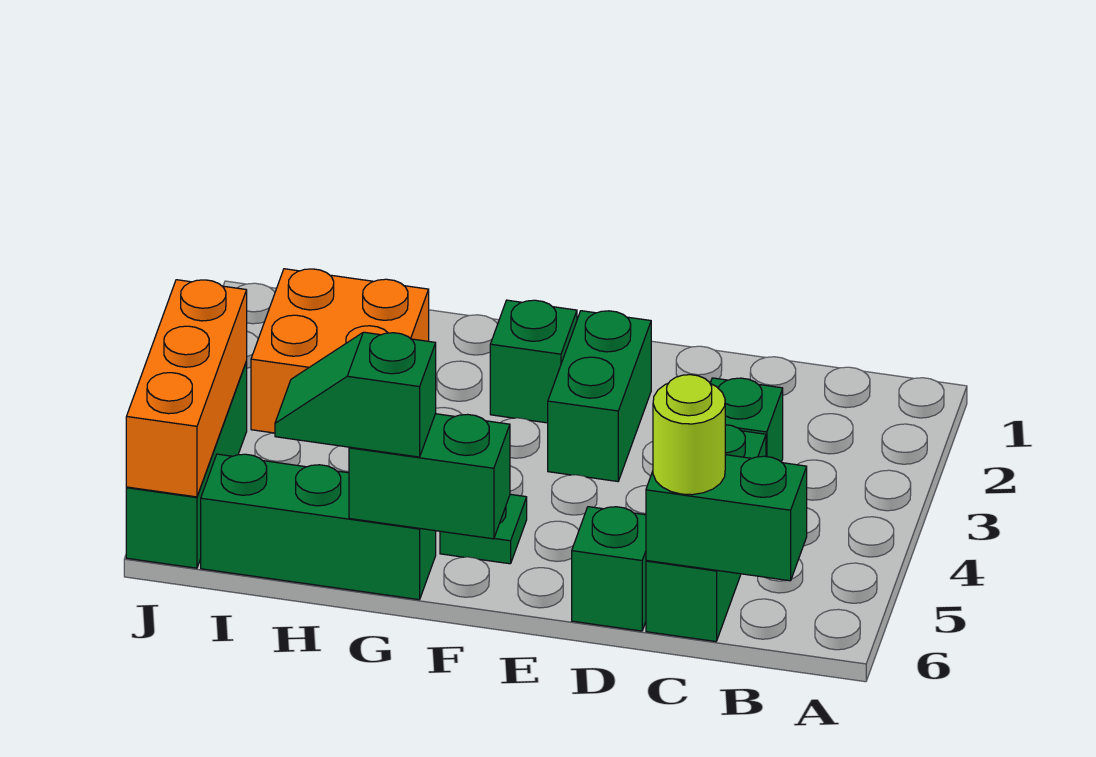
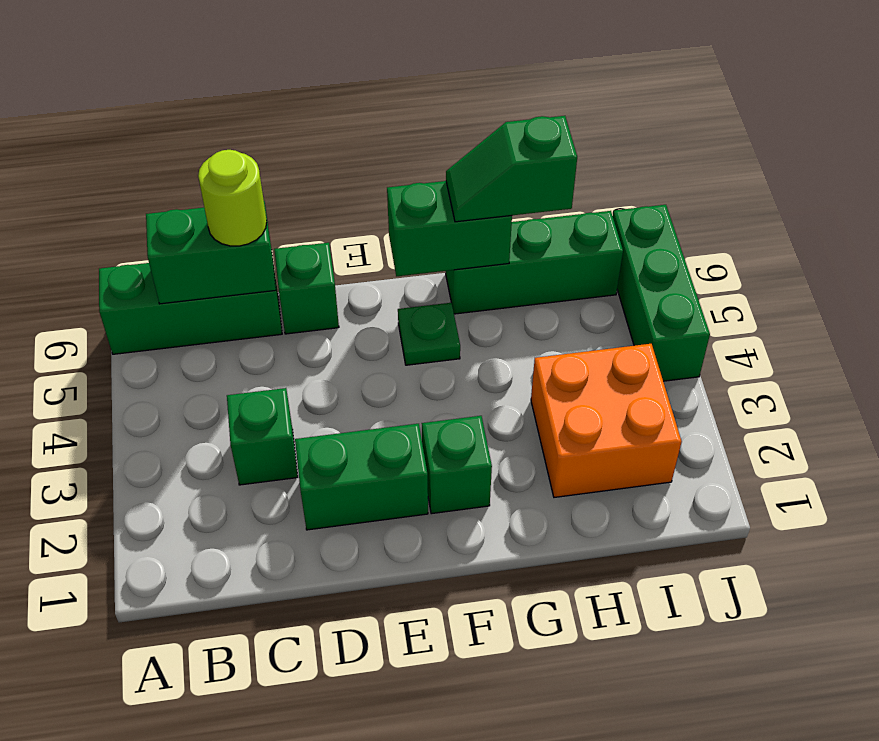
green brick C4:C6 level 1 -> green brick A6:C6 level 1
green brick E2:E3 level 1 -> green brick D2:E2 level 1
green slope G6:H6 level 3 top G -> green slope G6:H6 level 3 top H
orange brick J4:J6 level 2 -> none

